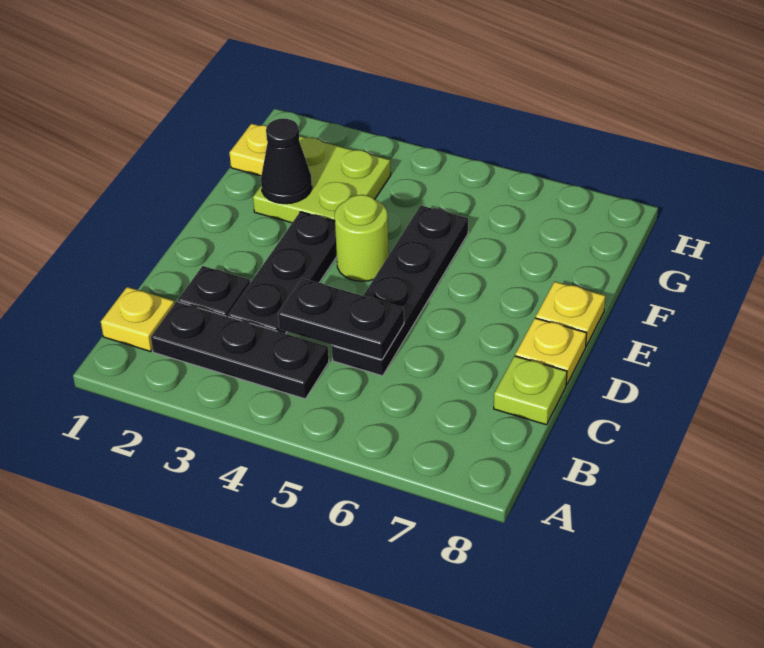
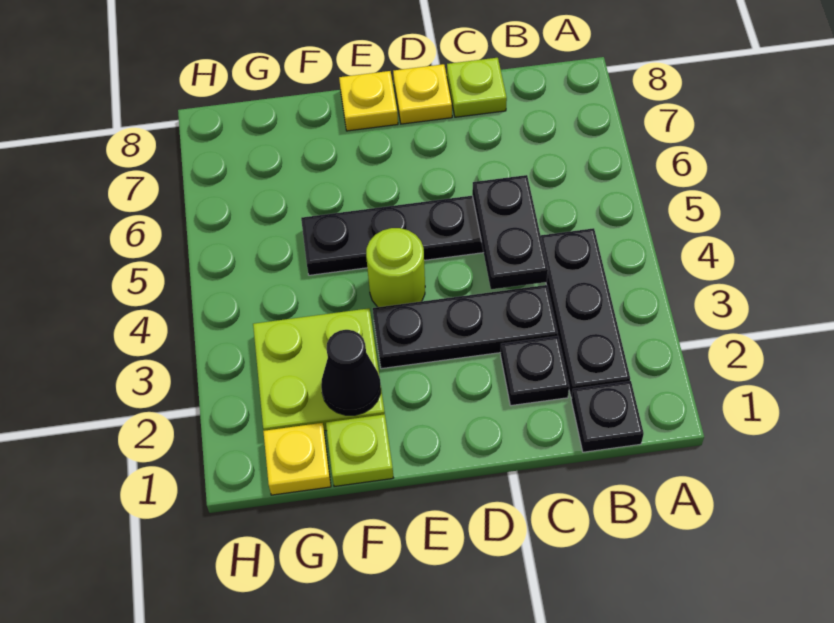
yellow plate B1 level 1 -> black plate B1 level 1
none -> lime plate F1 level 1

